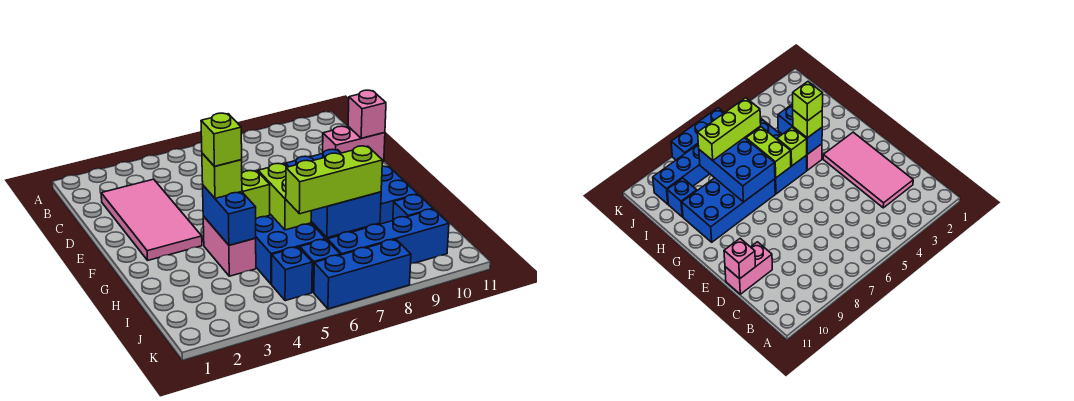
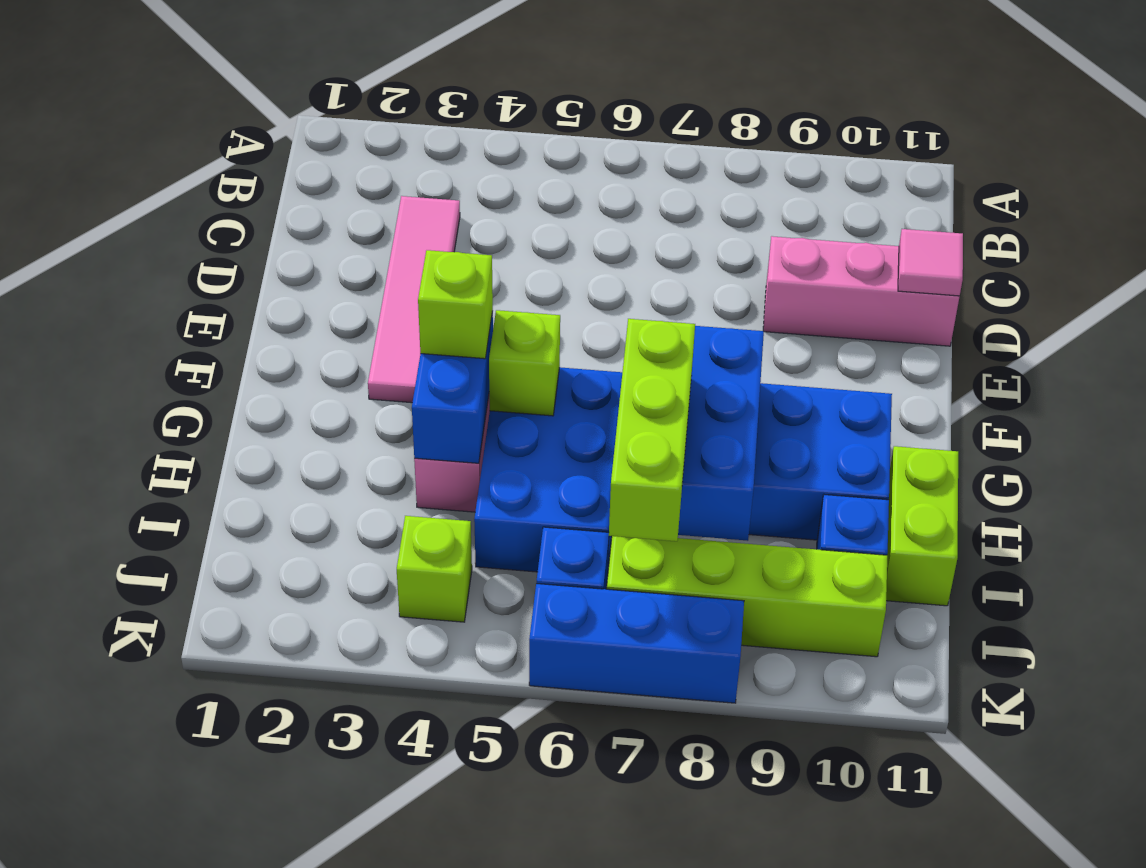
pink tile C2:F3 level 1 -> pink tile C3:F3 level 1
pink brick D10:D11 level 1 -> pink brick D9:D11 level 1
pink brick D11 level 2 -> pink tile D11 level 2
lime brick G4 level 4 -> lime brick J4 level 1
lime brick G6:H6 level 2 -> lime brick H11:I11 level 1
lime brick I6:I8 level 3 -> lime brick H7:J7 level 3
blue brick J5 level 1 -> none
blue brick J7:J10 level 1 -> lime brick J7:J10 level 1

